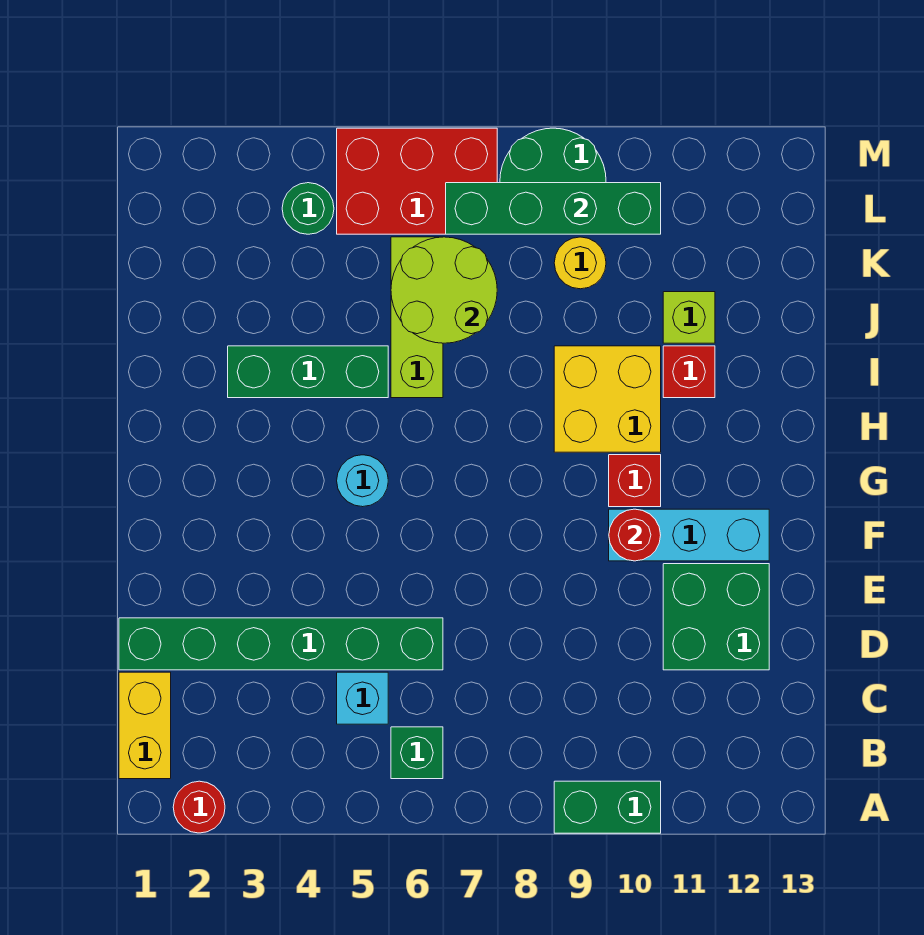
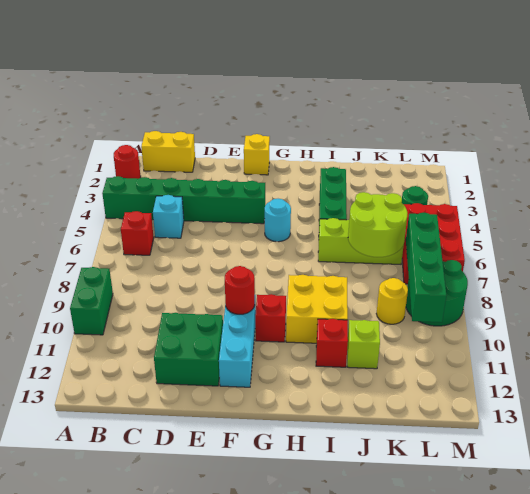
green brick B6 level 1 -> red brick B6 level 1
green brick D1:D6 level 1 -> green brick A4:F4 level 1
none -> yellow brick F1 level 1

